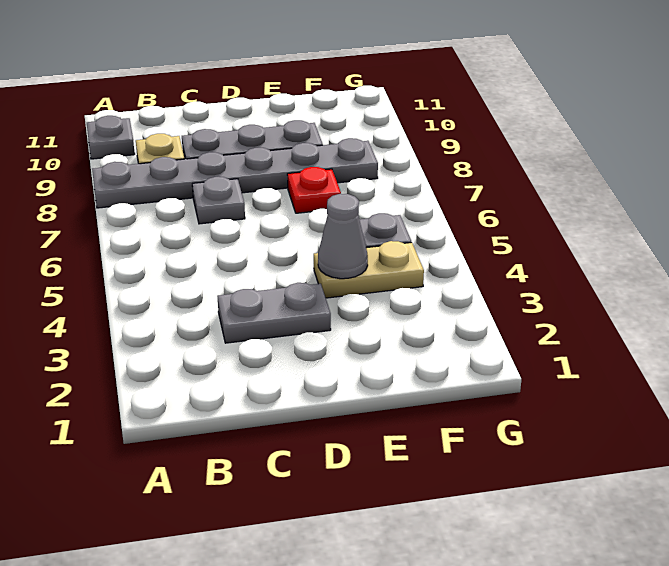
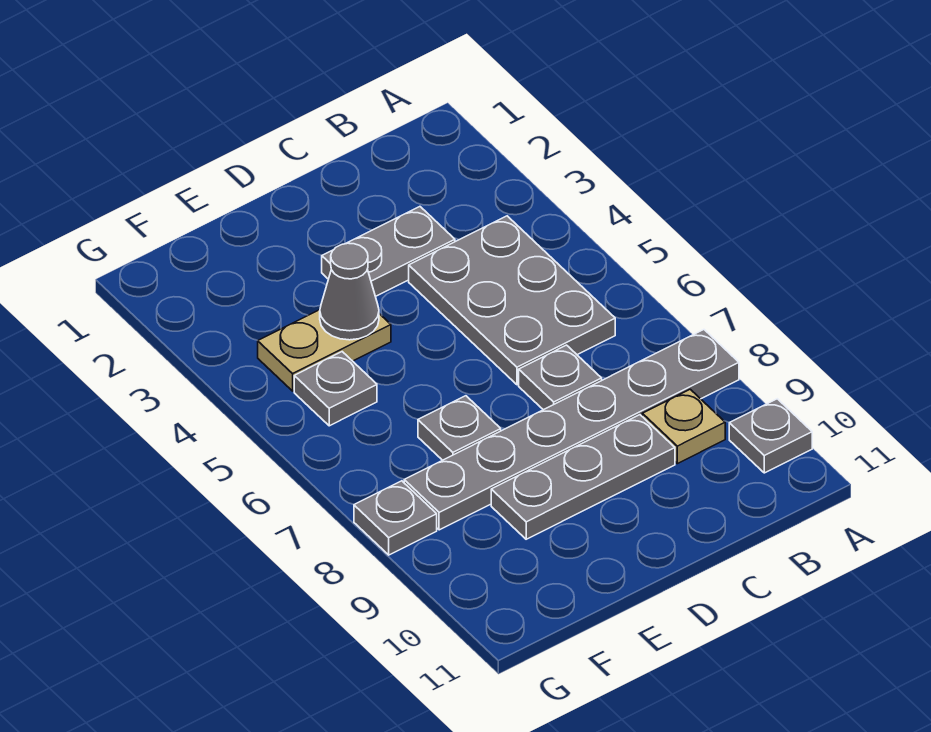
none -> grey plate B4:C6 level 1
red plate E7 level 1 -> grey plate E7 level 1
none -> grey plate G8 level 1

